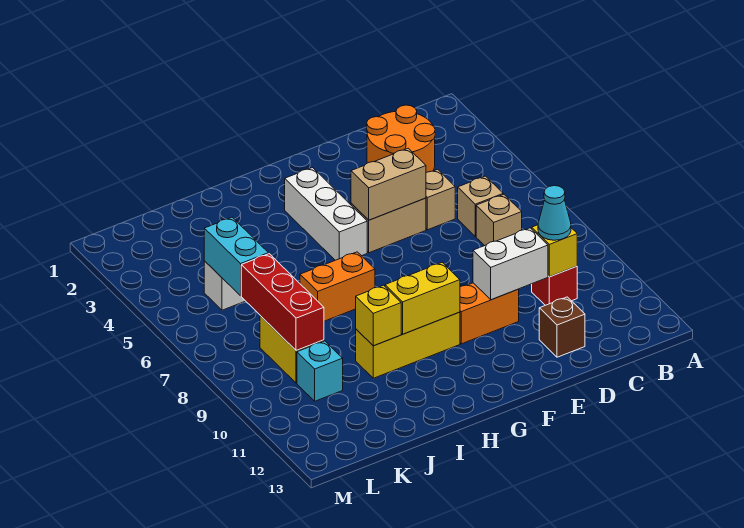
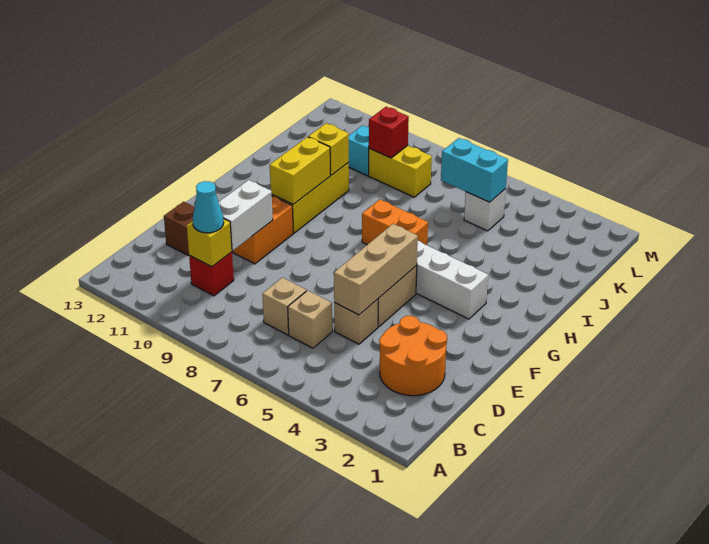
tan brick E5:F5 level 2 -> tan brick D5:F5 level 2
orange brick H7:I7 level 1 -> orange brick H6:H7 level 1
red brick K7:K9 level 2 -> red brick K9 level 2

